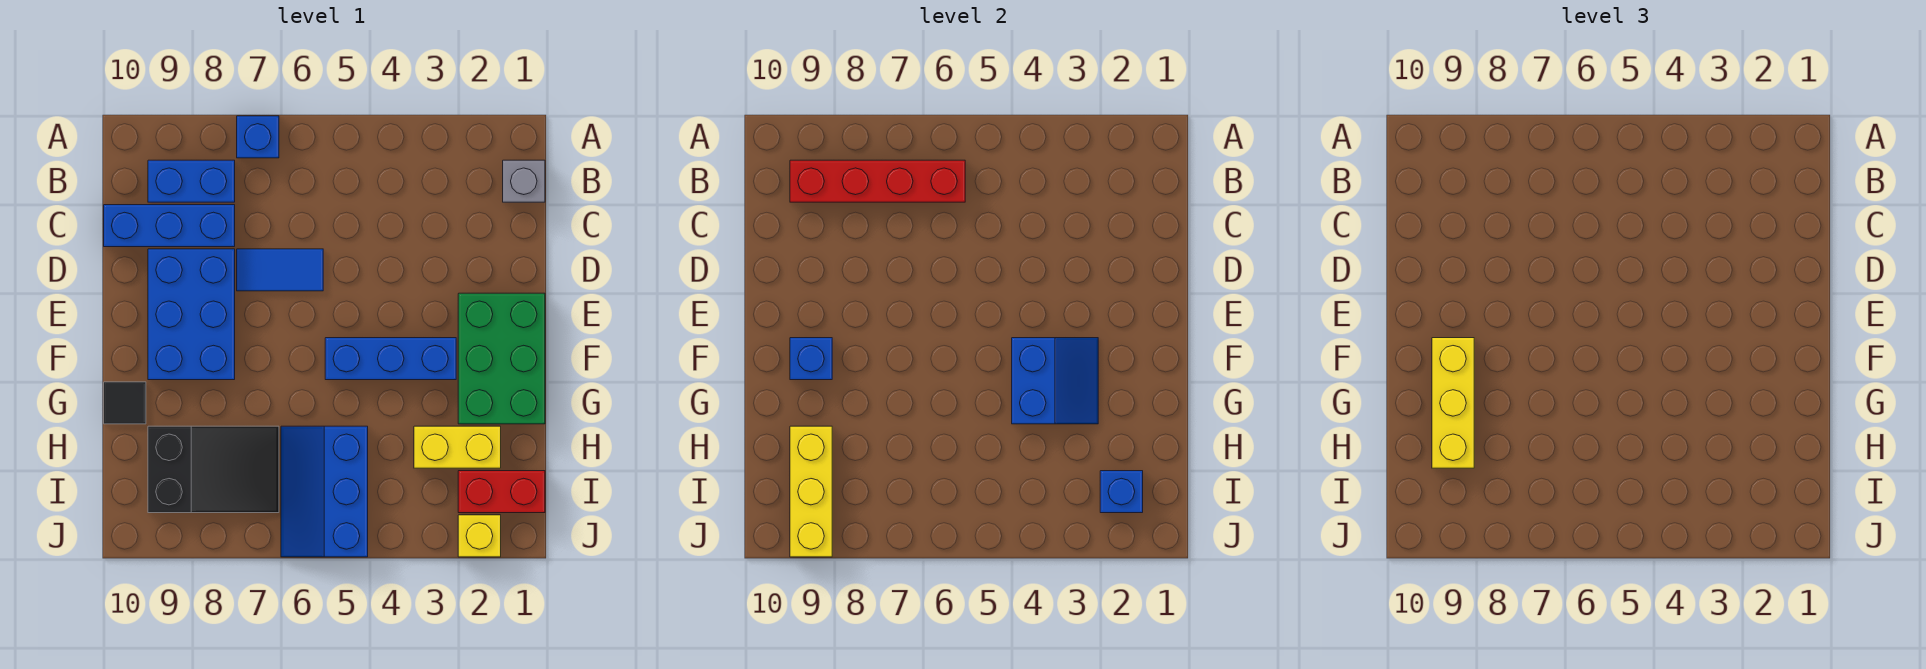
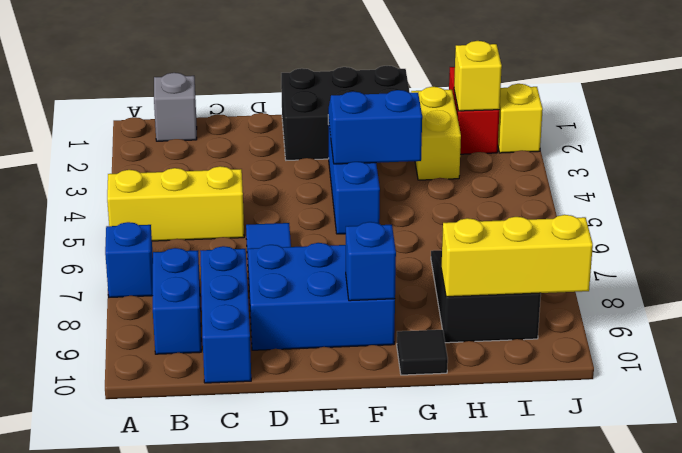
red brick B6:B9 level 2 -> none
green brick E1:G2 level 1 -> black brick E1:G2 level 1
yellow brick F9:H9 level 3 -> yellow brick A5:C5 level 1
blue slope H5:J6 level 1 top 5 -> none
blue brick I2 level 2 -> yellow brick I2 level 2

